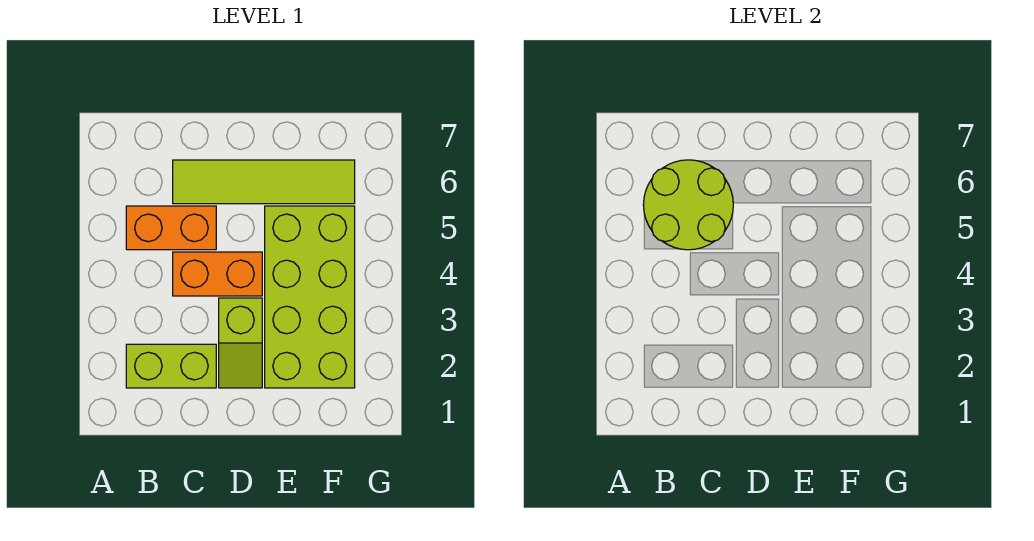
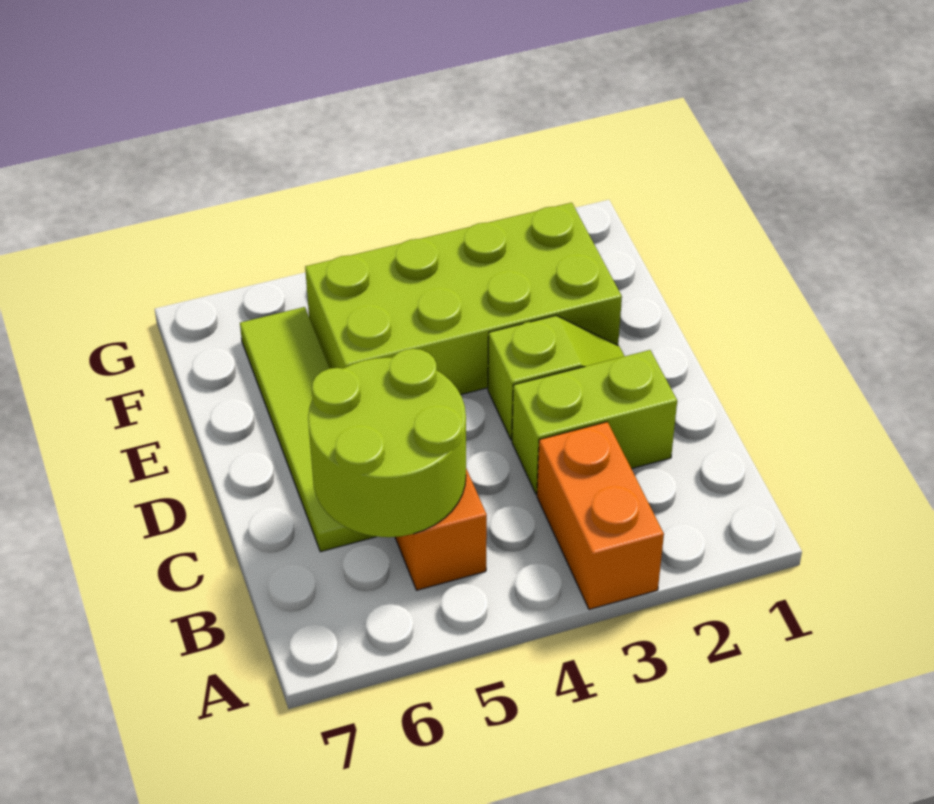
lime brick B2:C2 level 1 -> lime brick C2:C3 level 1
orange brick C4:D4 level 1 -> orange brick A3:B3 level 1

